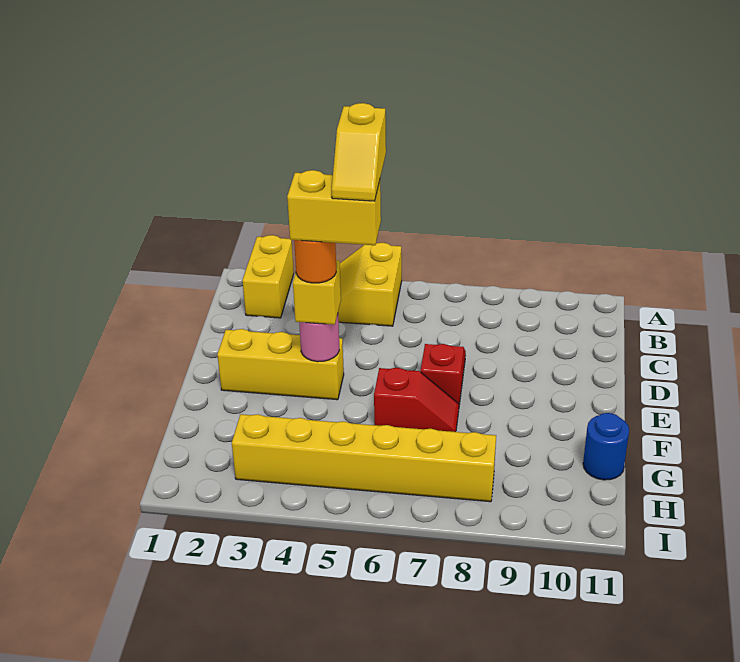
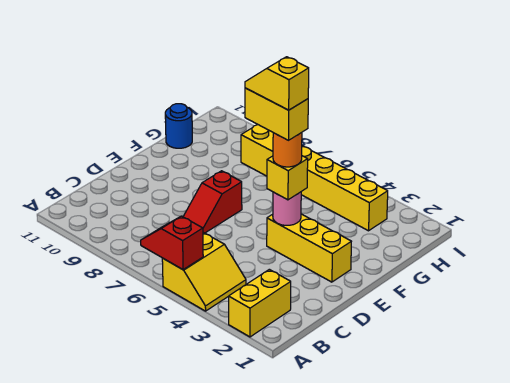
yellow slope D5:E5 level 6 top D -> yellow slope E4:E5 level 6 top 4
red slope F6:F7 level 1 top 6 -> red slope A5:A6 level 2 top 5

